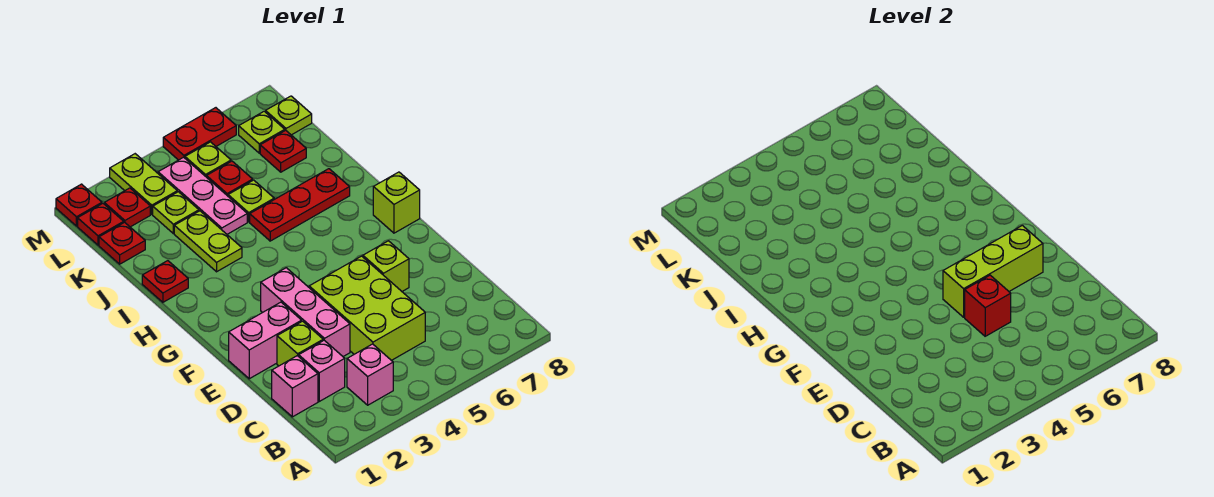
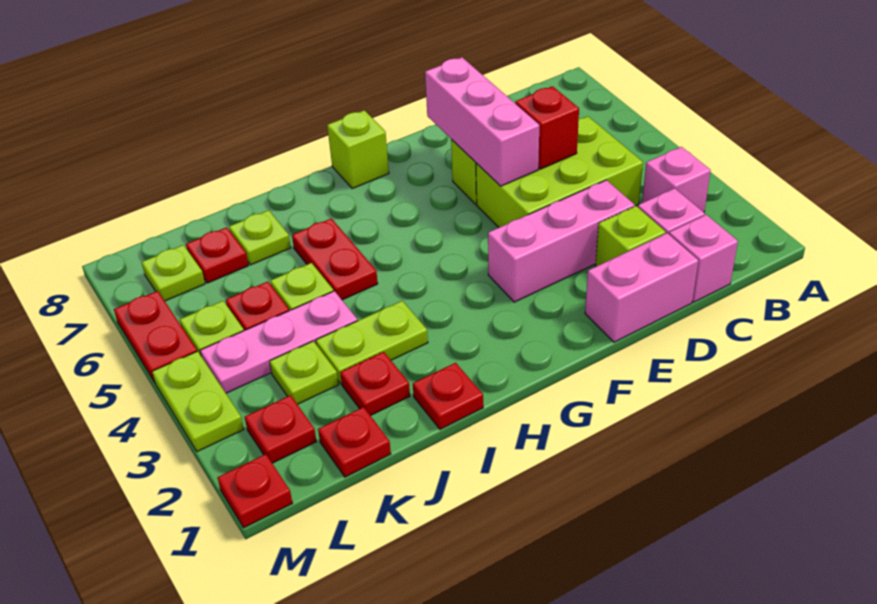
pink brick E1:E2 level 1 -> pink brick D1:E1 level 1
lime brick E5:E7 level 2 -> pink brick E5:E7 level 2
red plate I5:I7 level 1 -> red plate I5:I6 level 1
red plate L1 level 1 -> red plate J2 level 1
lime plate L3:M3 level 1 -> lime plate M3:M4 level 1
lime plate L8 level 1 -> lime plate J7 level 1

